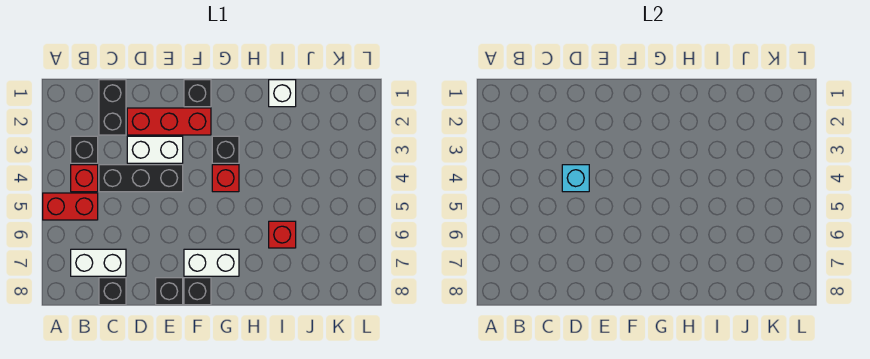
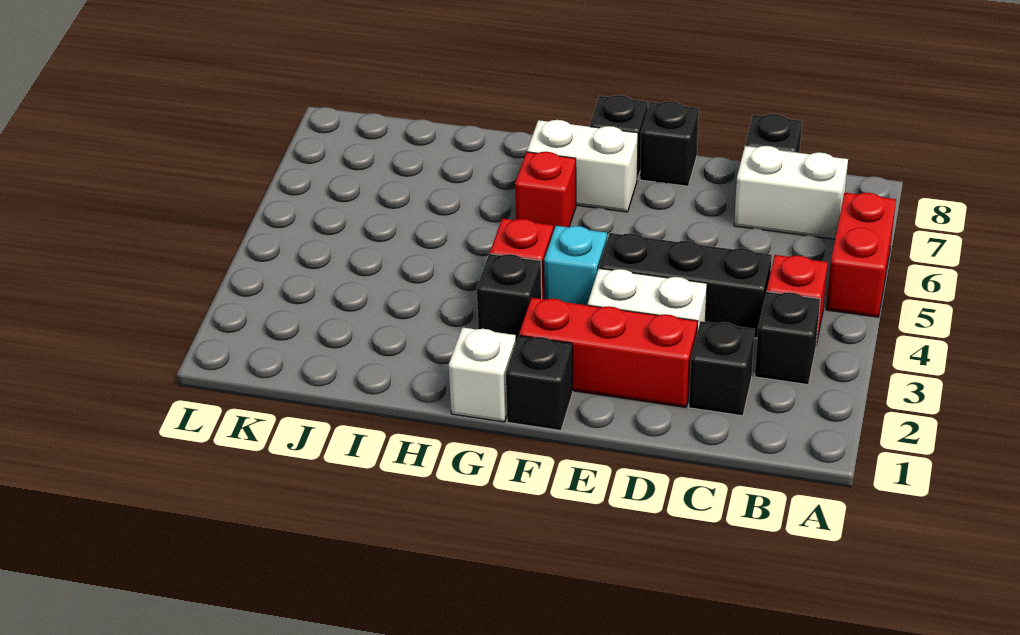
red brick A5:B5 level 1 -> red brick A5:A6 level 1
black brick C1:C2 level 1 -> black brick C2 level 1
cyan brick D4 level 2 -> cyan brick F4 level 1
white brick I1 level 1 -> white brick G1 level 1
red brick I6 level 1 -> red brick G6 level 1

